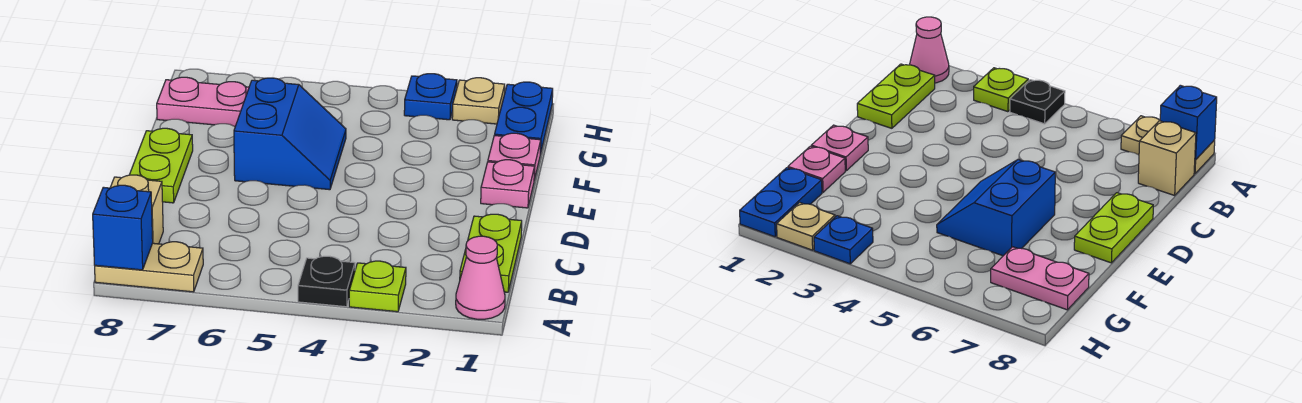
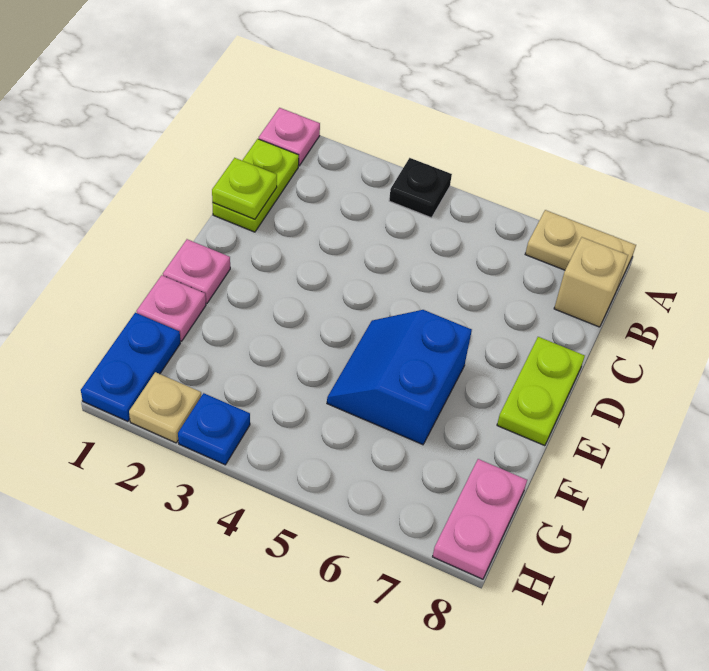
pink cone A1 level 1 -> pink plate A1 level 1
lime plate A3 level 1 -> lime plate C1 level 2
blue brick A8 level 2 -> none
pink plate G7:G8 level 1 -> pink plate G8:H8 level 1

